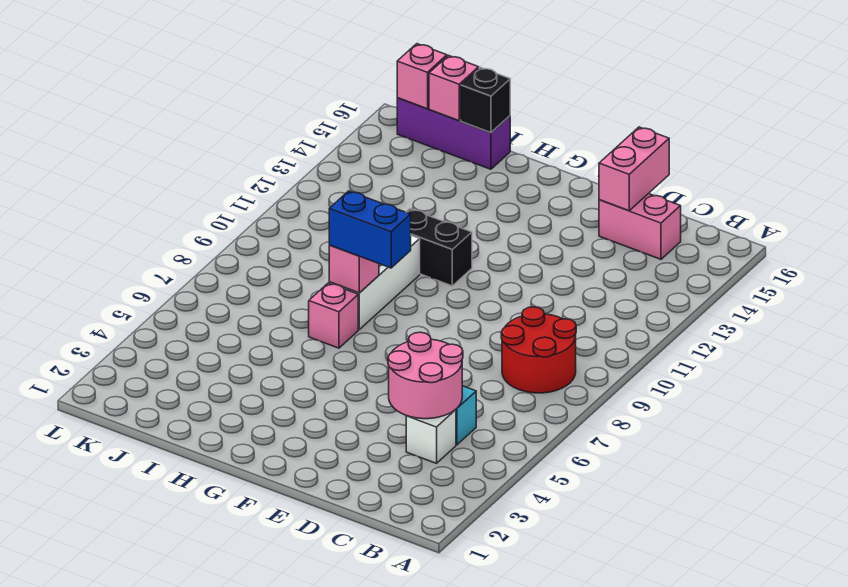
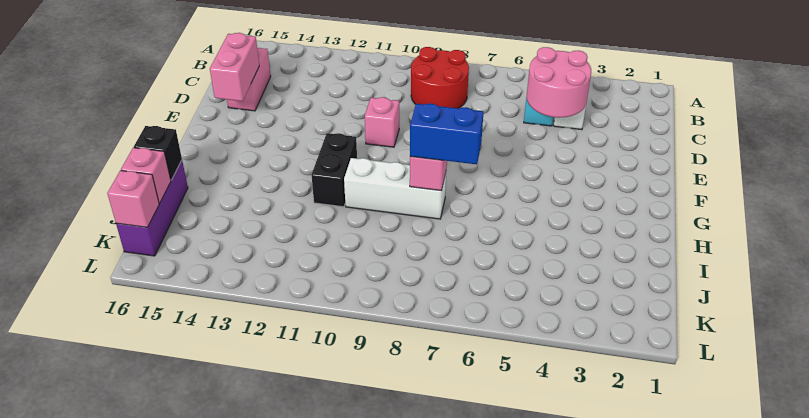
pink brick D15:D16 level 2 -> pink brick D15:E15 level 2
blue brick G8:H8 level 3 -> blue brick H7:H8 level 3
pink brick H7 level 1 -> pink brick E10 level 1

